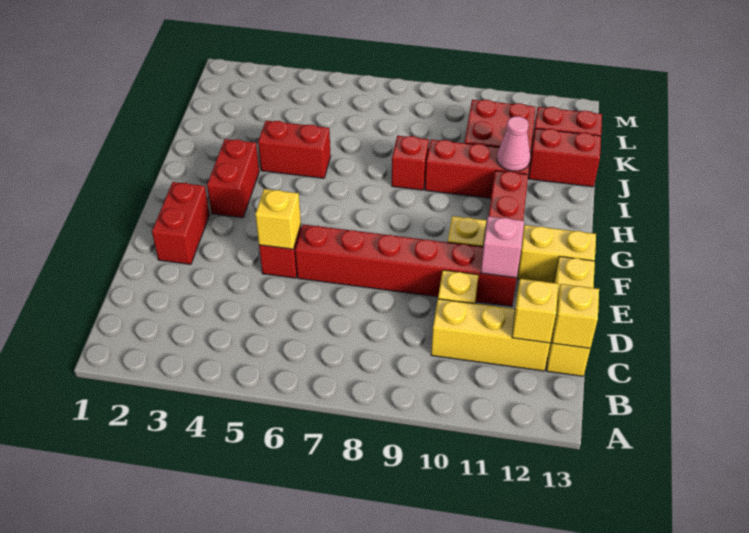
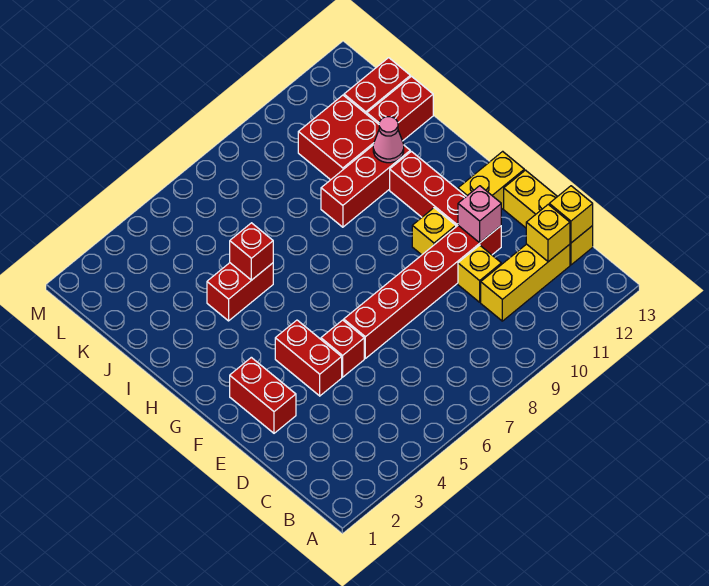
yellow brick E5 level 2 -> none
red brick G3:H3 level 1 -> red brick E4:F4 level 1
red brick I8 level 1 -> red brick I5 level 2

